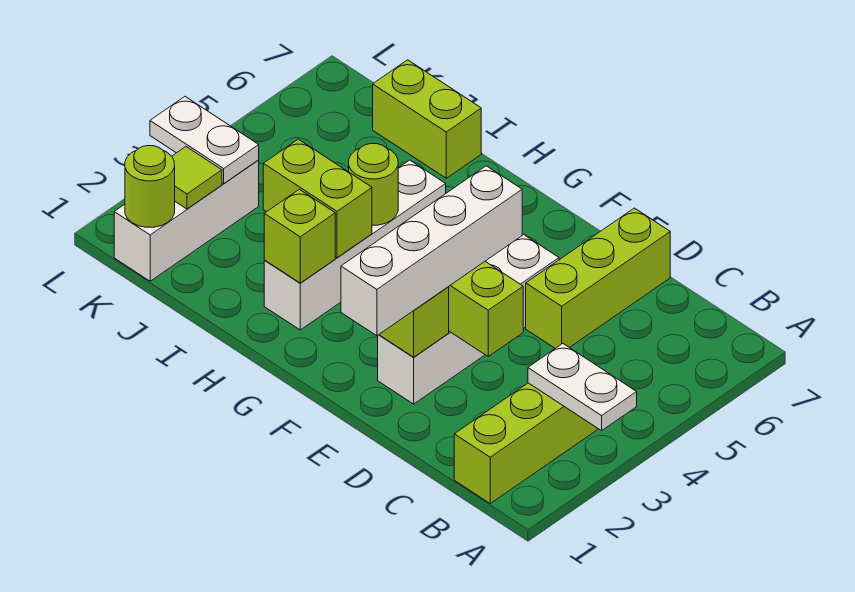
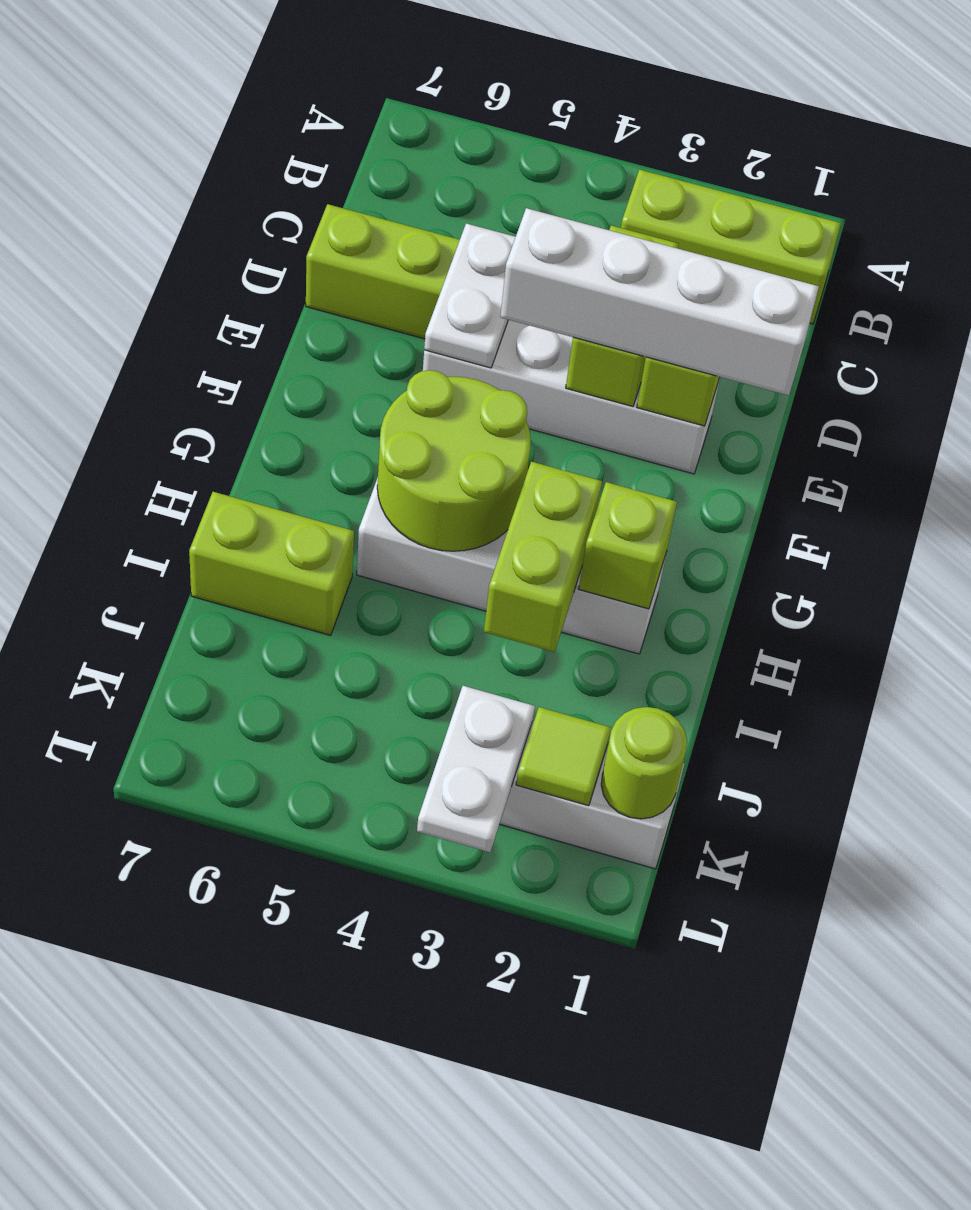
white plate A3:B3 level 2 -> white plate D5:E5 level 2
lime round brick H4 level 2 -> lime round brick G4:H5 level 2
lime brick I7:J7 level 1 -> lime brick I6:I7 level 1

